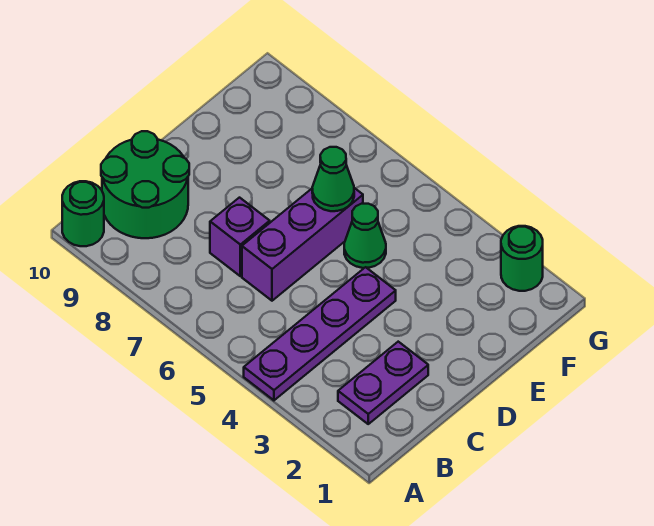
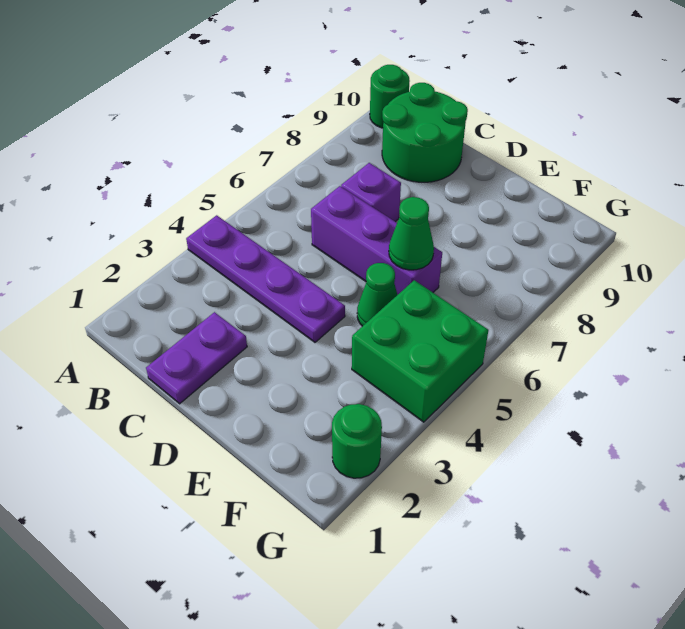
purple plate B2:C2 level 1 -> purple plate C1:C2 level 1
none -> green brick F4:G5 level 1

